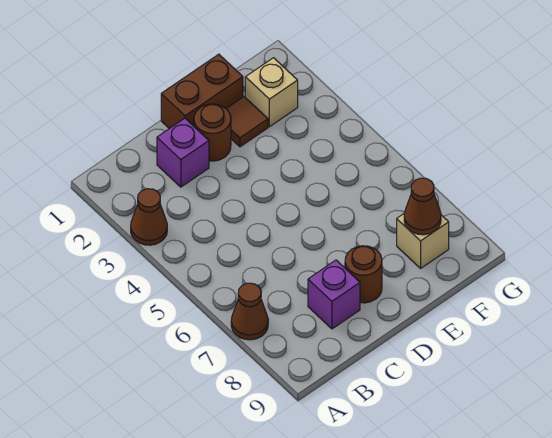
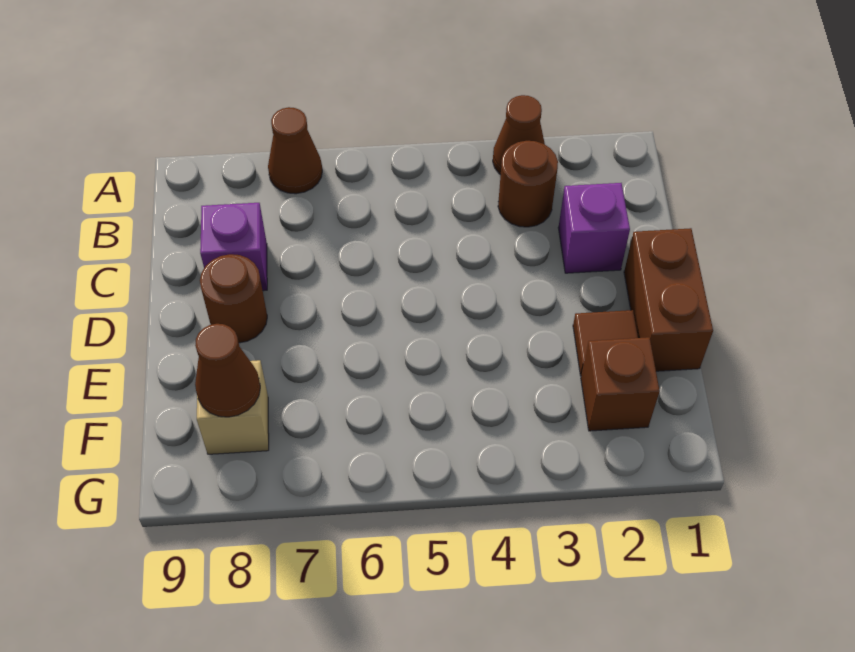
brown round brick D2 level 1 -> brown round brick B3 level 1
tan brick F2 level 1 -> brown brick F2 level 1

